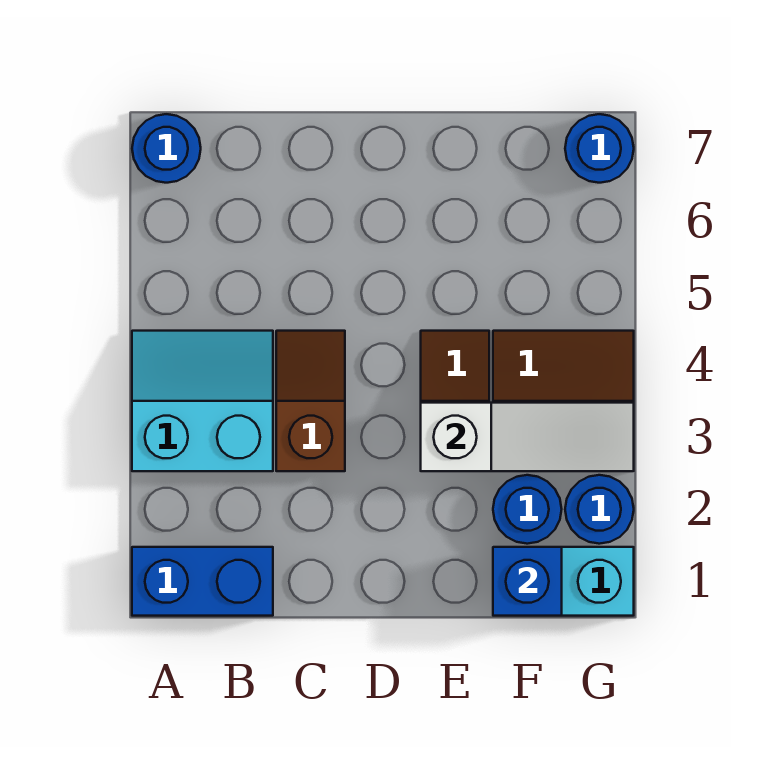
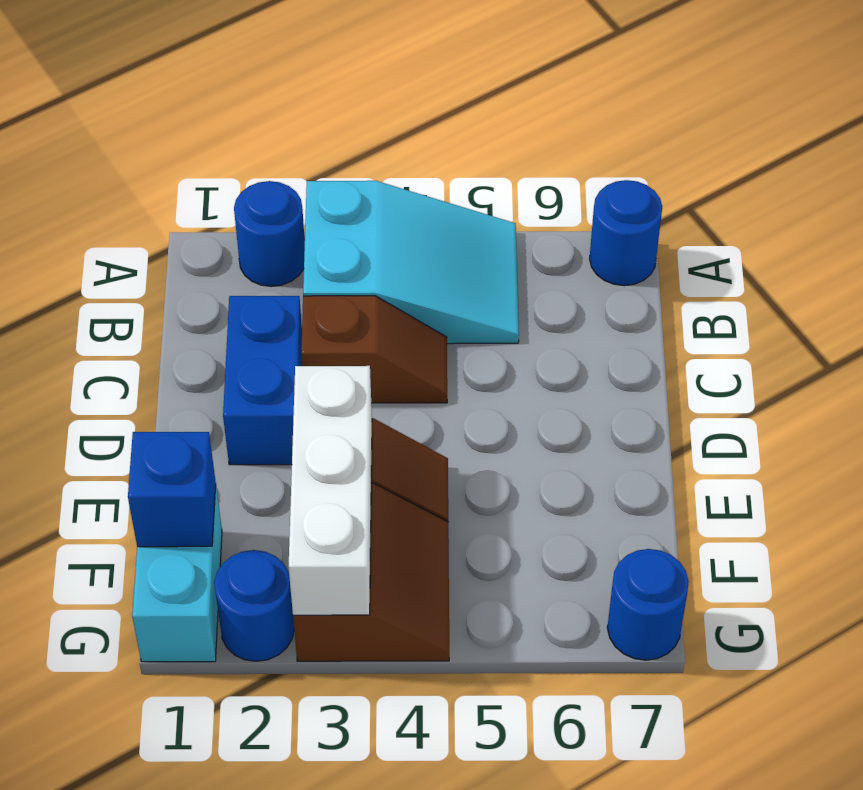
blue brick A1:B1 level 1 -> blue brick C2:D2 level 1
cyan slope A3:B4 level 1 top 3 -> cyan slope A3:B5 level 1 top 3
white slope E3:G3 level 2 top E -> white brick E3:G3 level 2
blue round brick F2 level 1 -> blue round brick A2 level 1

